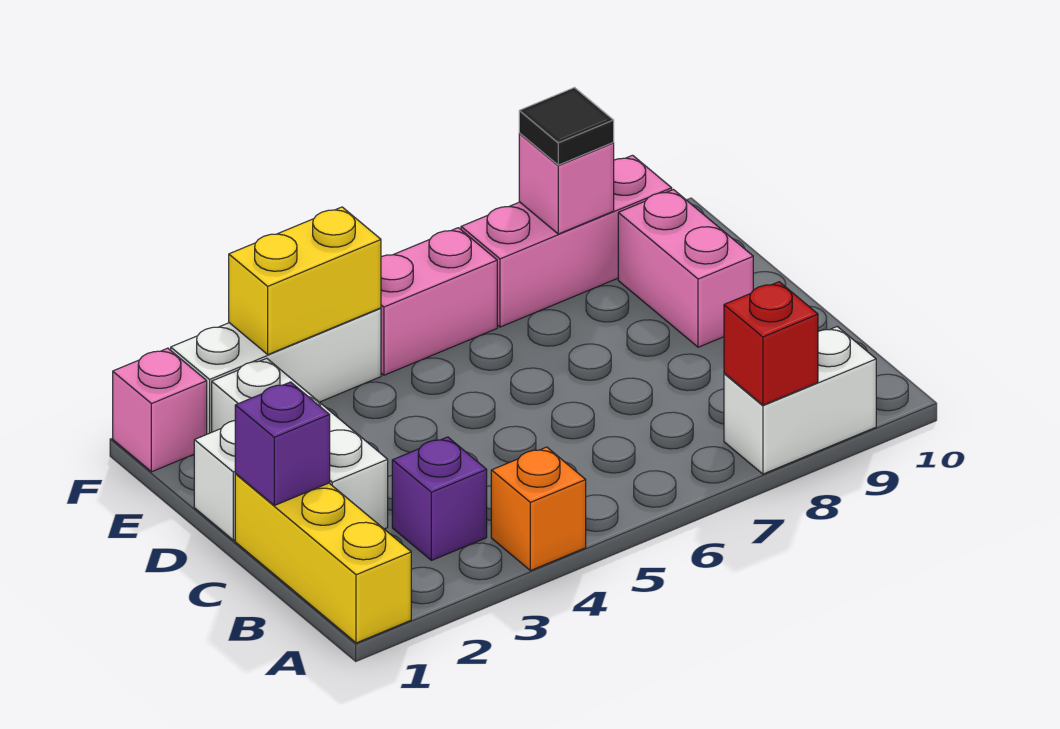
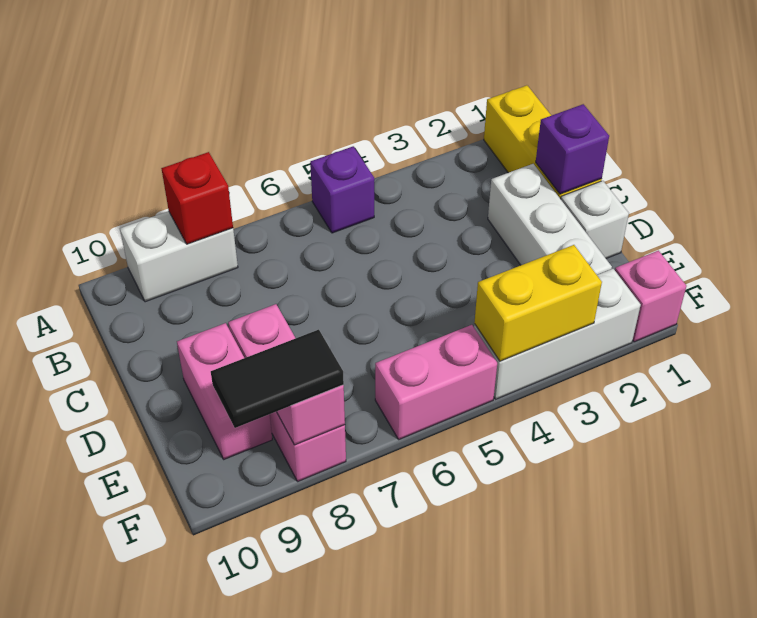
orange brick A4 level 1 -> none
purple brick B3 level 1 -> purple brick A5 level 1
pink brick F7:F9 level 1 -> pink brick D8:F8 level 1
black tile F8 level 3 -> black tile F8:F9 level 3

